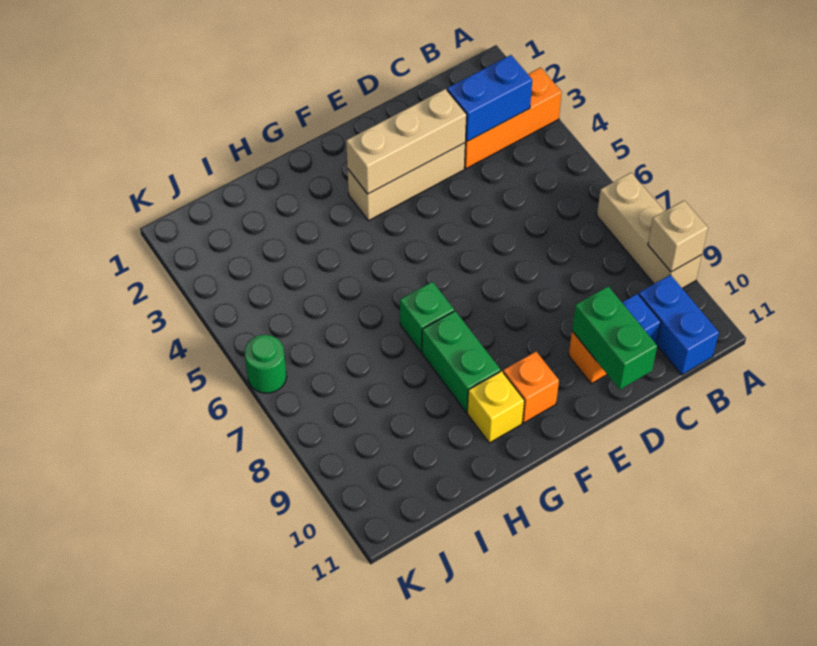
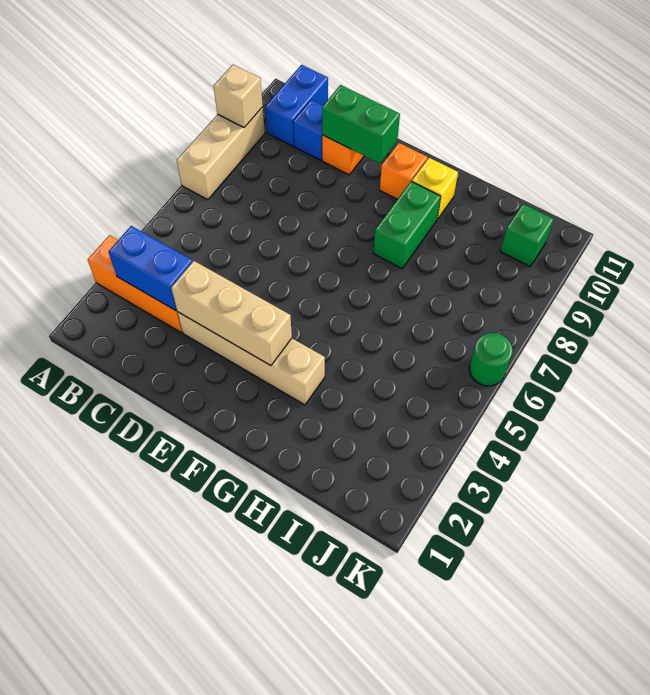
tan brick D3:F3 level 1 -> tan brick D3:G3 level 1
green brick D10:D11 level 2 -> green brick D10:E10 level 2
green brick G7 level 1 -> green brick J10 level 1

